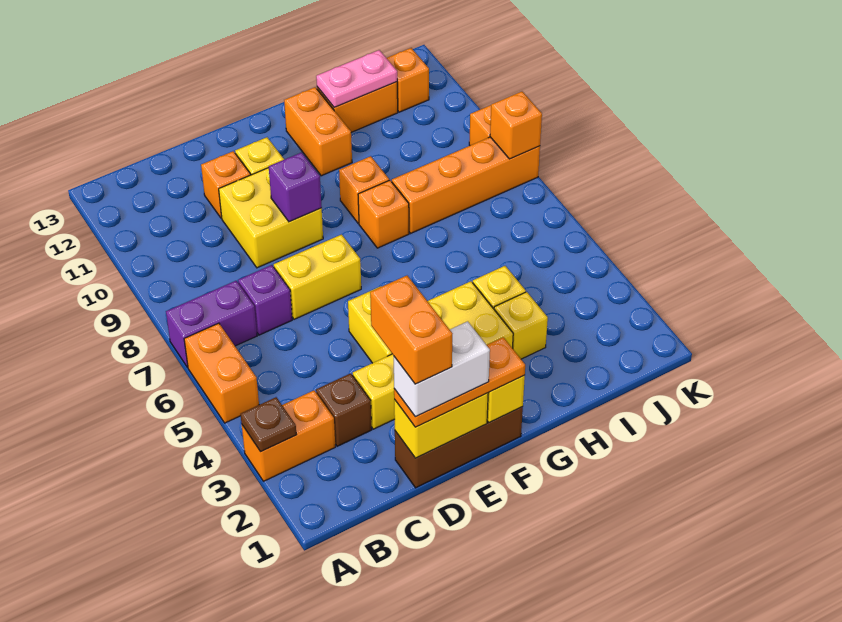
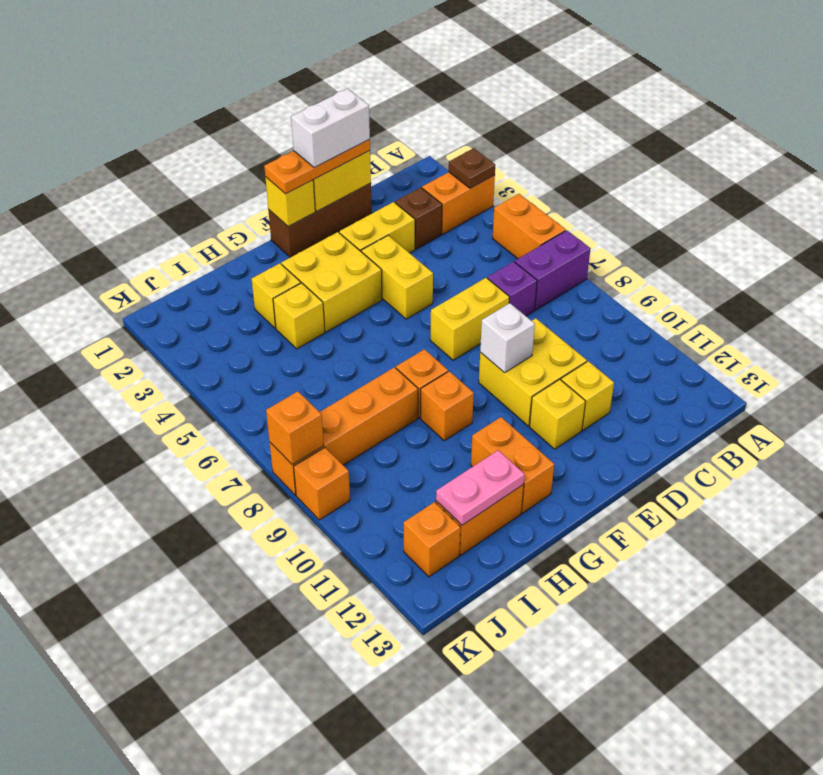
orange brick D1:D2 level 5 -> none
orange brick D11 level 1 -> yellow brick D11 level 1
purple brick E9 level 2 -> white brick E9 level 2

